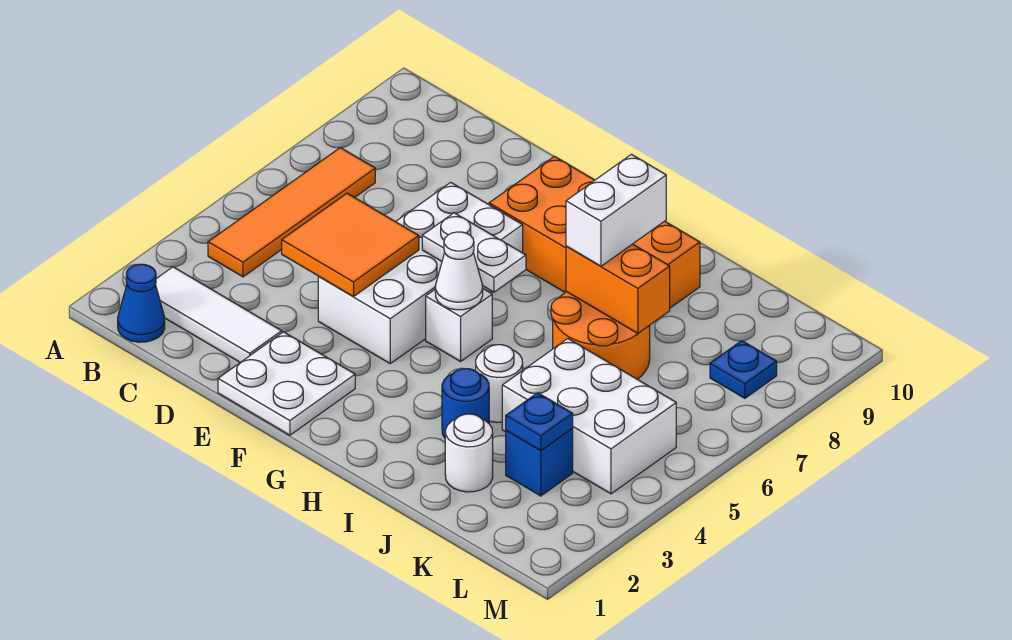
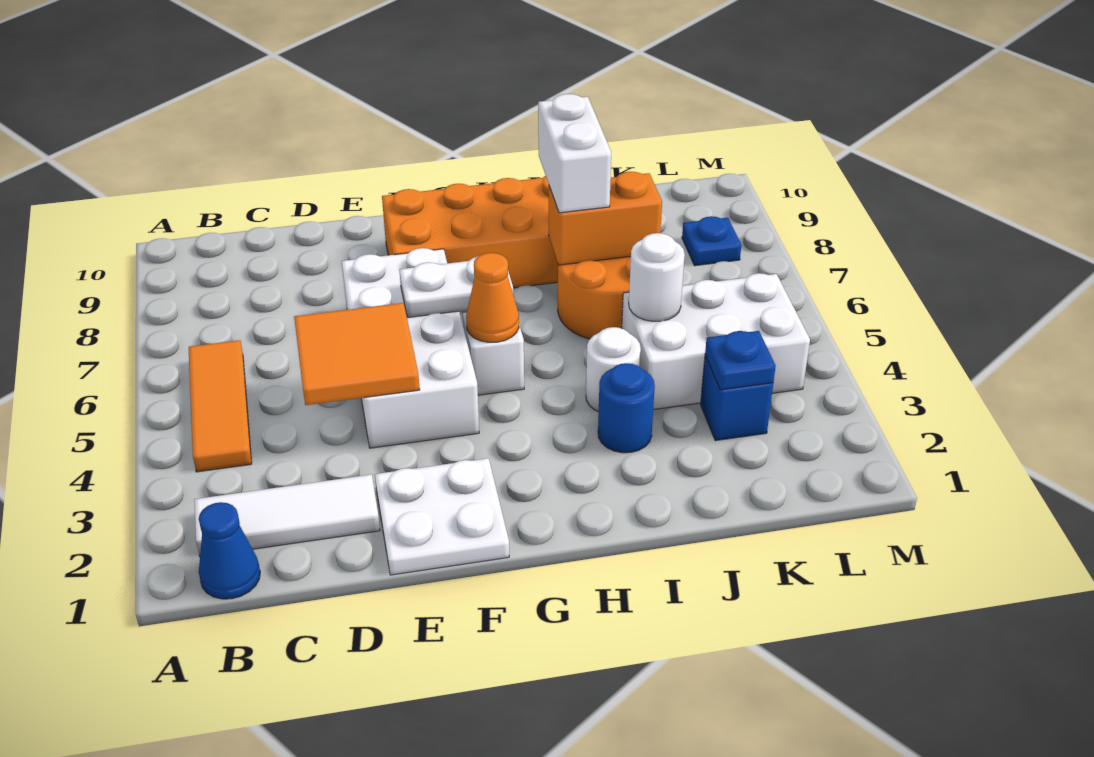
orange tile B4:B7 level 1 -> orange tile B4:B6 level 1
white cone G5 level 2 -> orange cone G5 level 2
white round brick J2 level 1 -> white round brick J5 level 2

